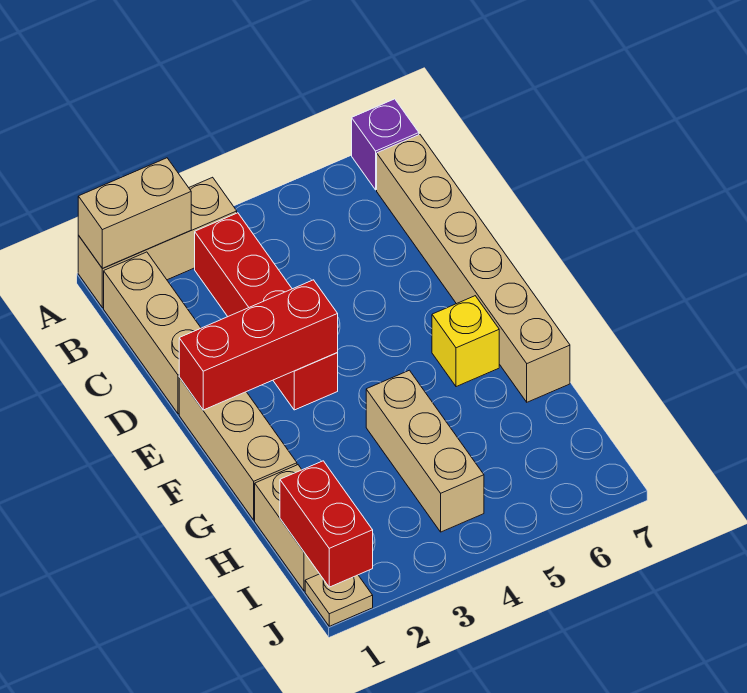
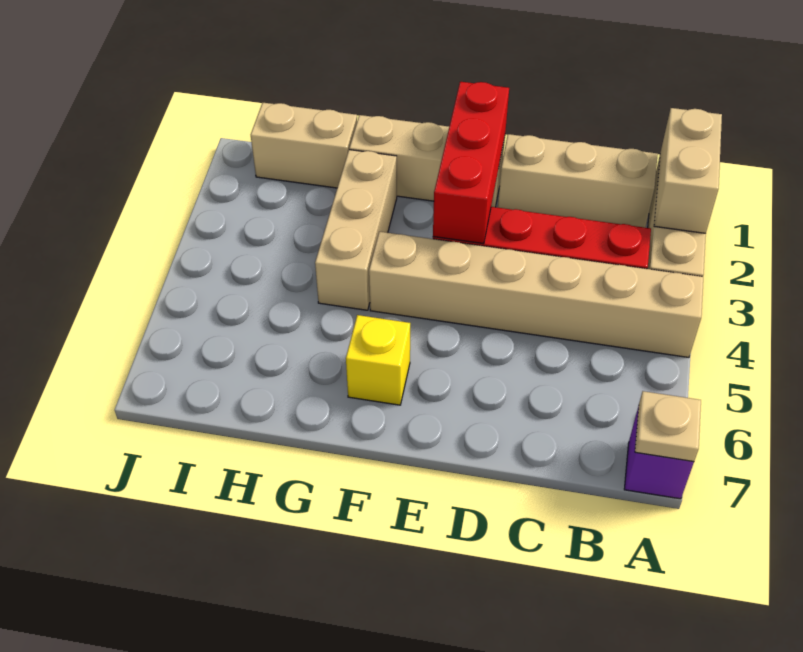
tan brick B7:G7 level 1 -> tan brick A4:F4 level 1
tan brick G4:I4 level 1 -> tan brick G2:G4 level 1
red brick I1:J1 level 2 -> none
tan plate J1 level 1 -> tan plate A7 level 2

